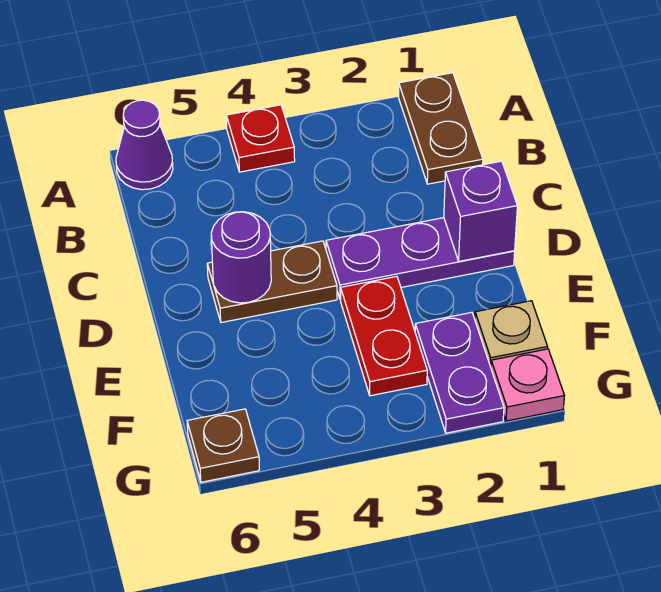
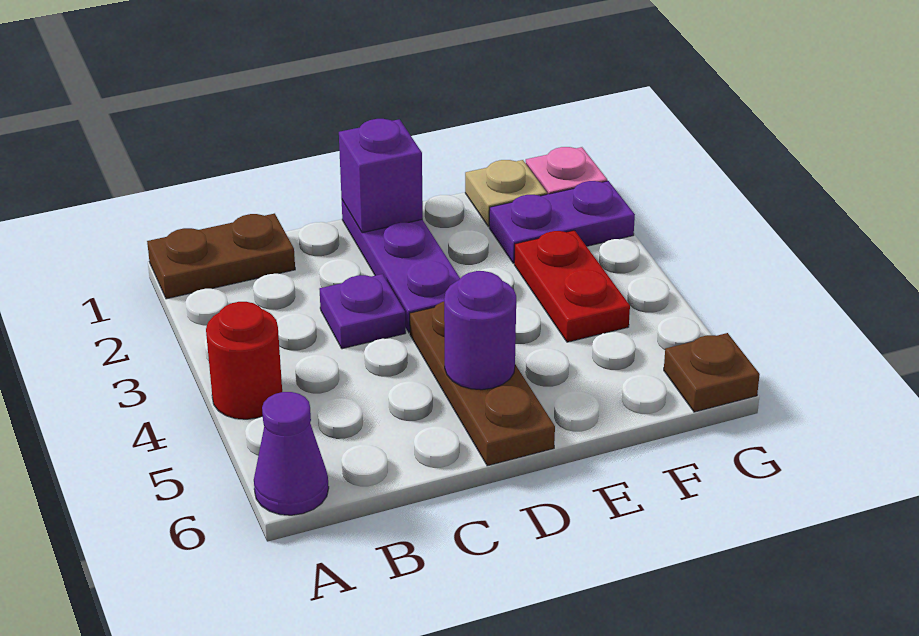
red plate A4 level 1 -> red round brick A4 level 1
none -> purple plate C3 level 1
brown plate D4:D5 level 1 -> brown plate D4:D6 level 1
red plate E3:F3 level 1 -> red plate F3:F4 level 1

